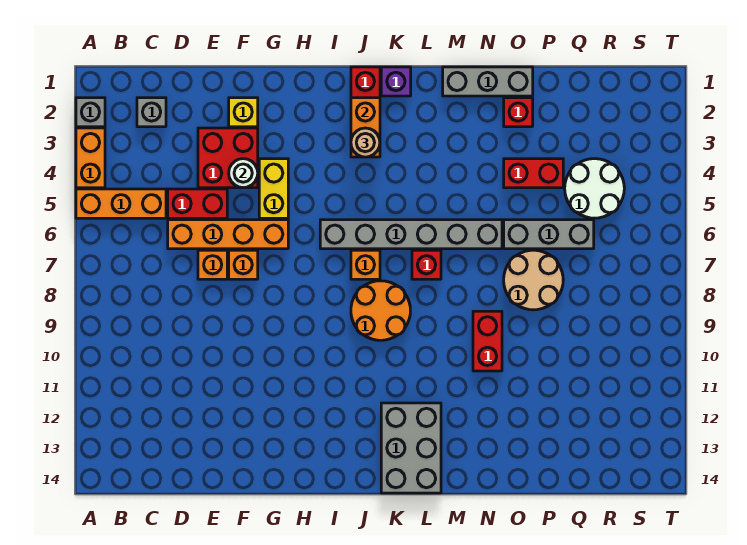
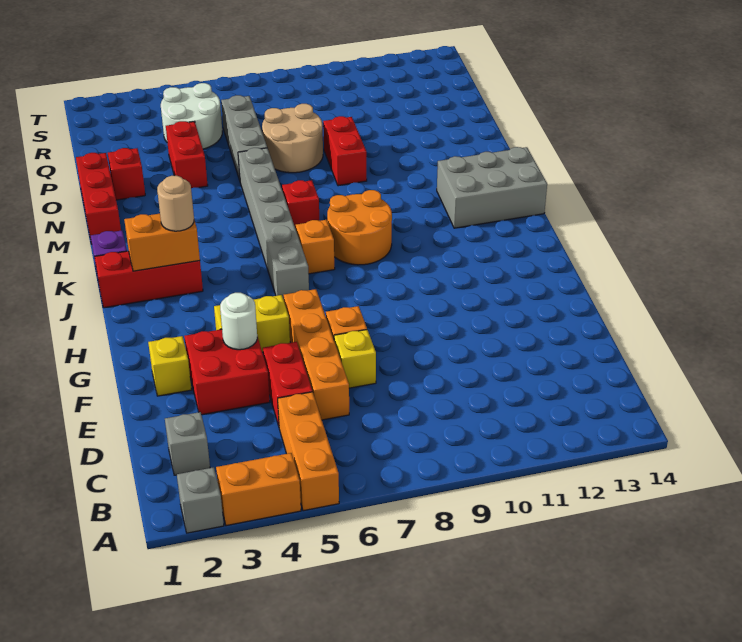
orange brick E7 level 1 -> yellow brick E7 level 1
grey brick M1:O1 level 1 -> red brick M1:O1 level 1
red brick N9:N10 level 1 -> red brick N9:O9 level 1

